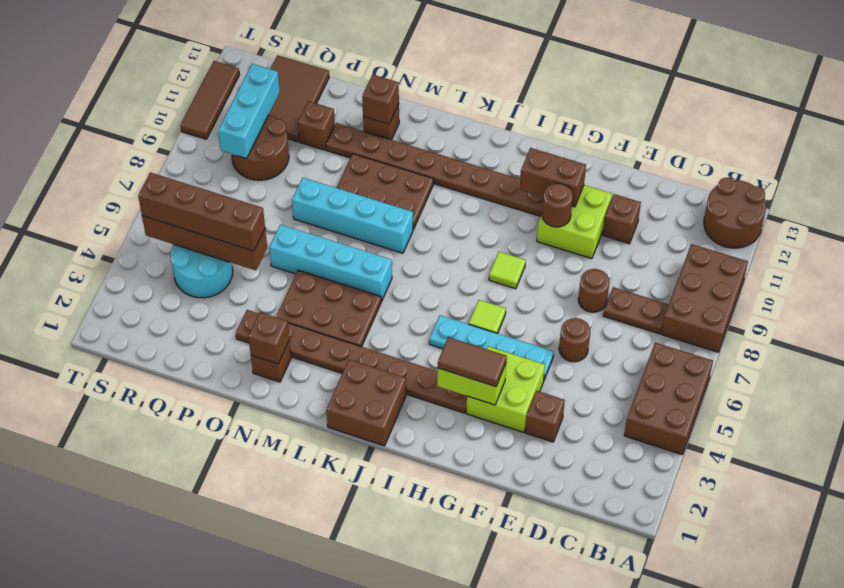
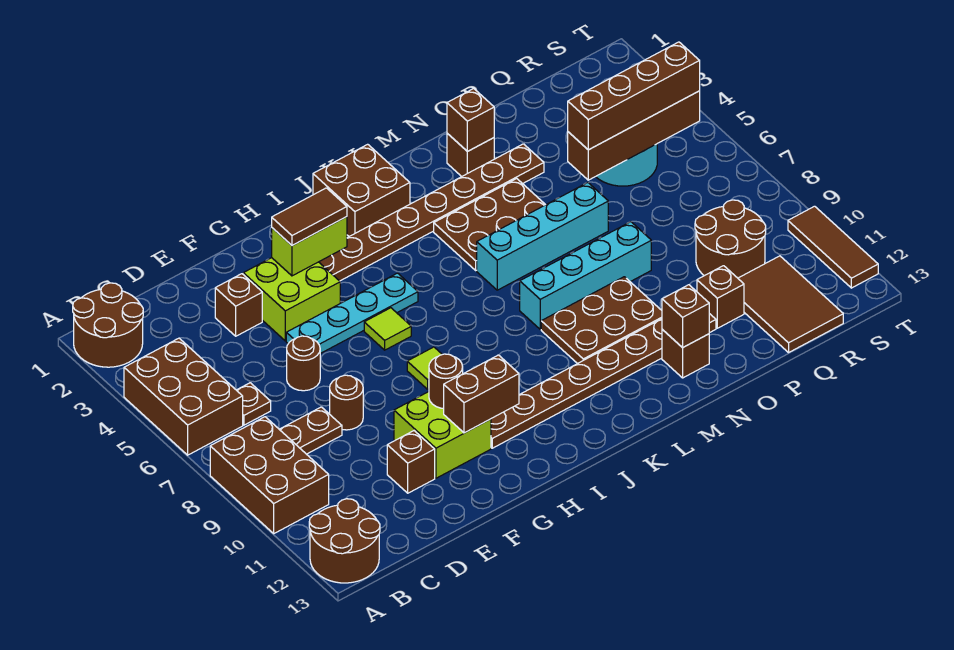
none -> brown round brick A1:B2 level 1
none -> brown plate C6 level 1
cyan brick R9:R11 level 2 -> none

